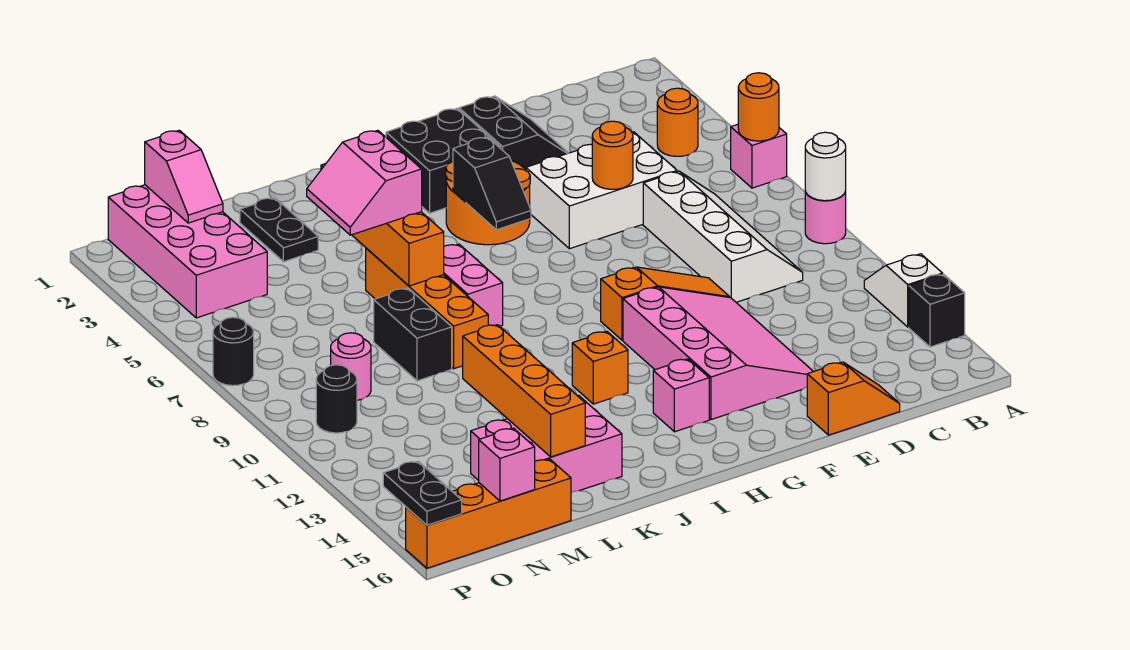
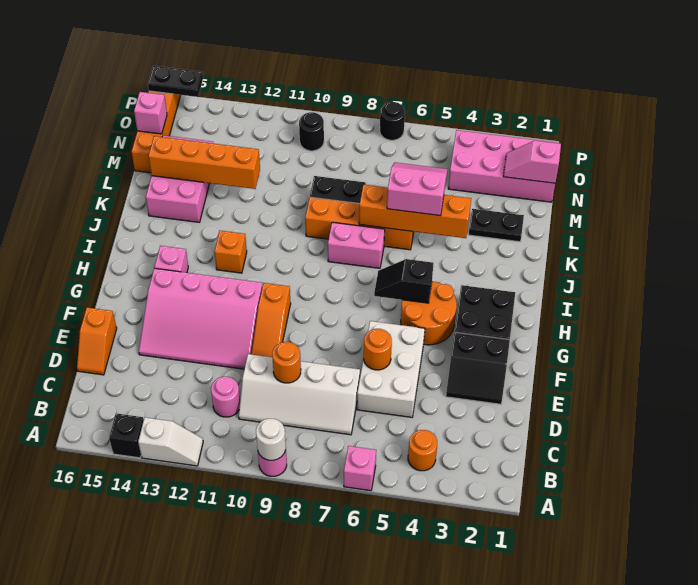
orange round brick A6 level 2 -> orange round brick D9 level 2
pink round brick N9 level 1 -> pink round brick C11 level 1

